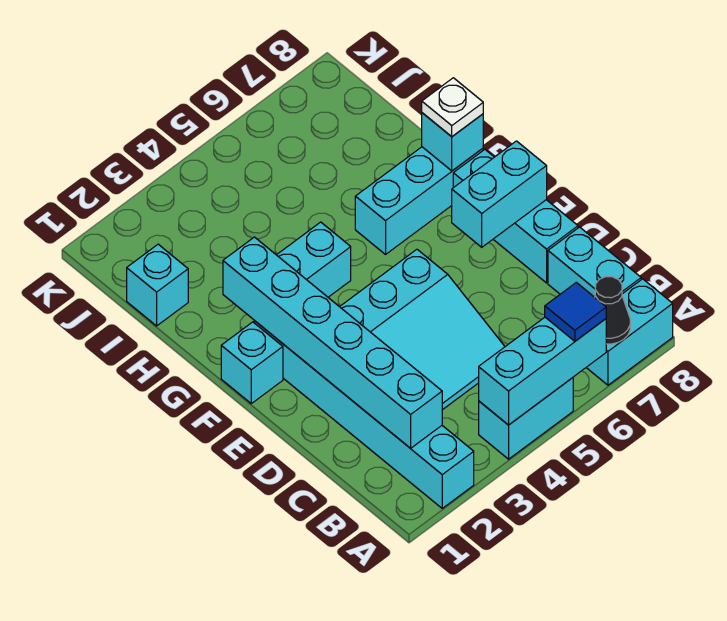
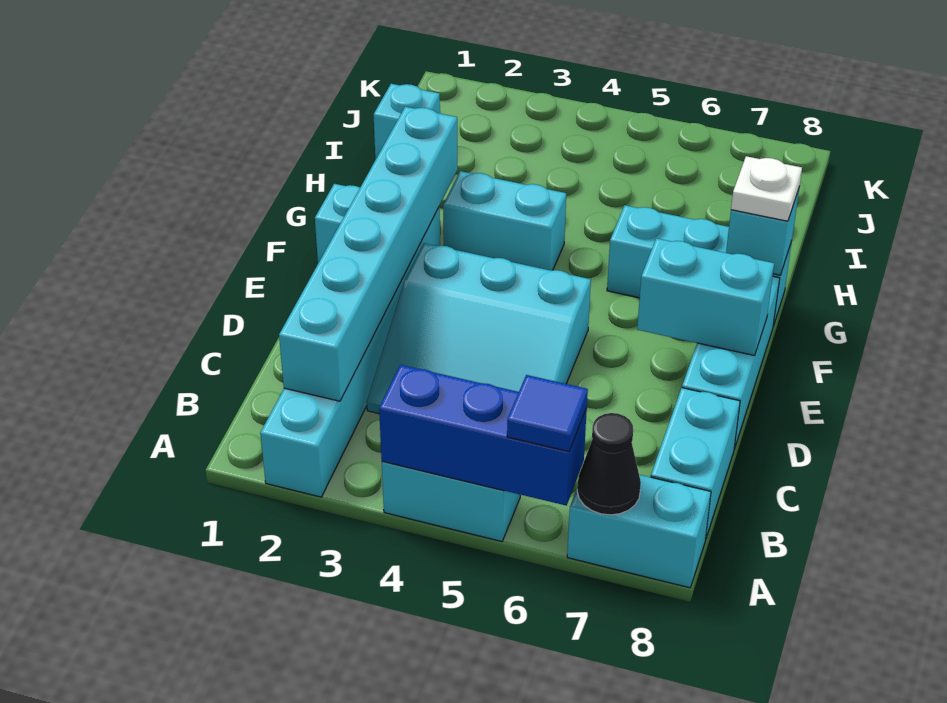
cyan brick A4:A6 level 2 -> blue brick A4:A6 level 2

